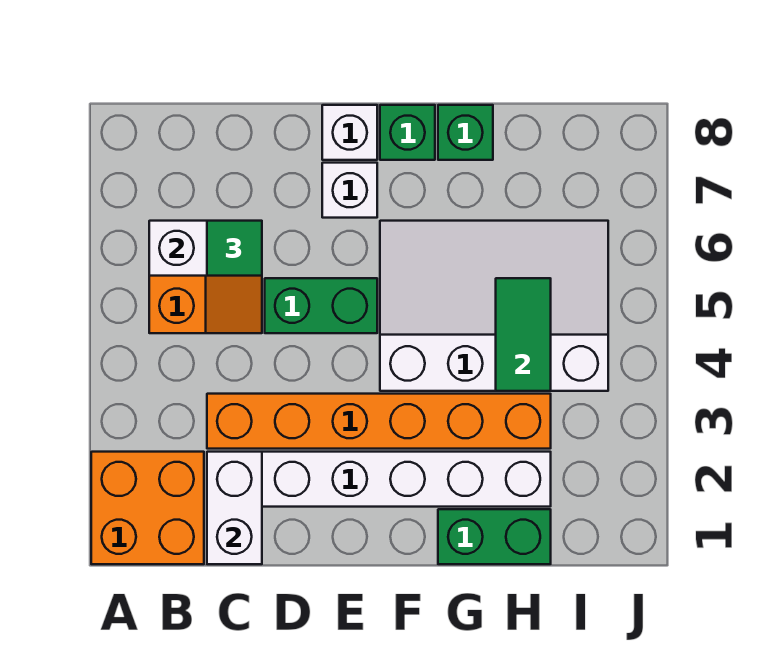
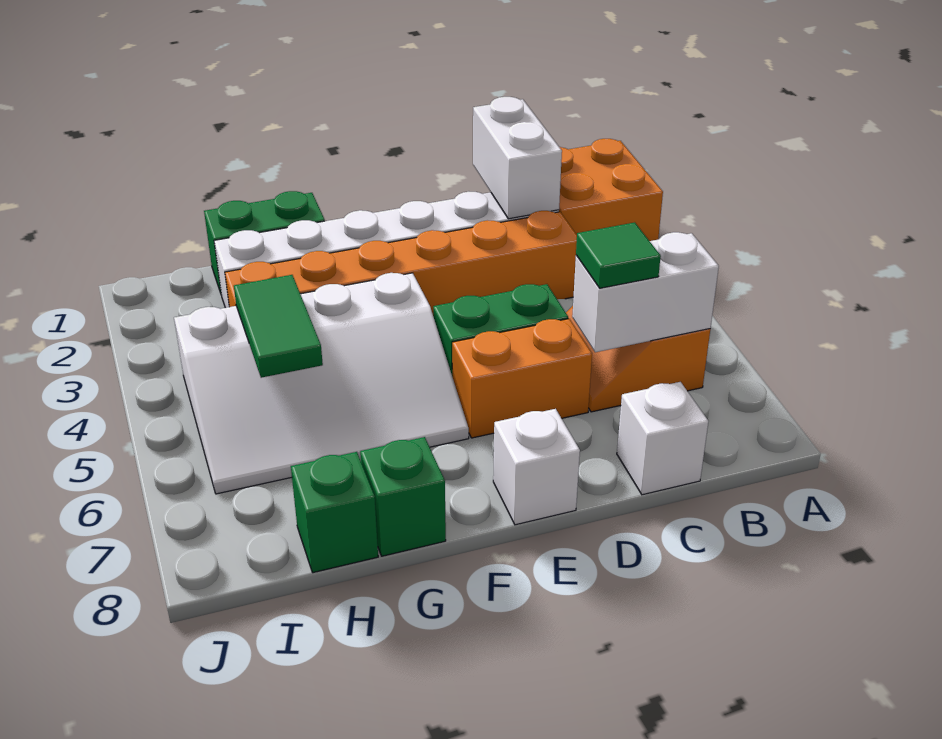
none -> orange brick D6:E6 level 1
white brick E7 level 1 -> white brick C8 level 1
green brick F8 level 1 -> green brick H8 level 1

